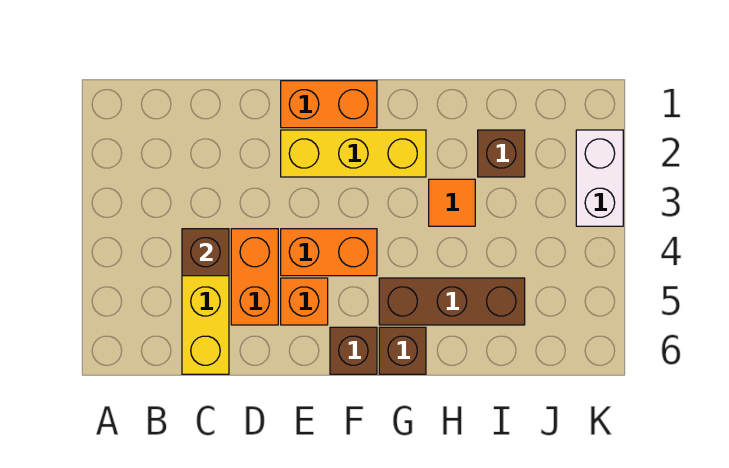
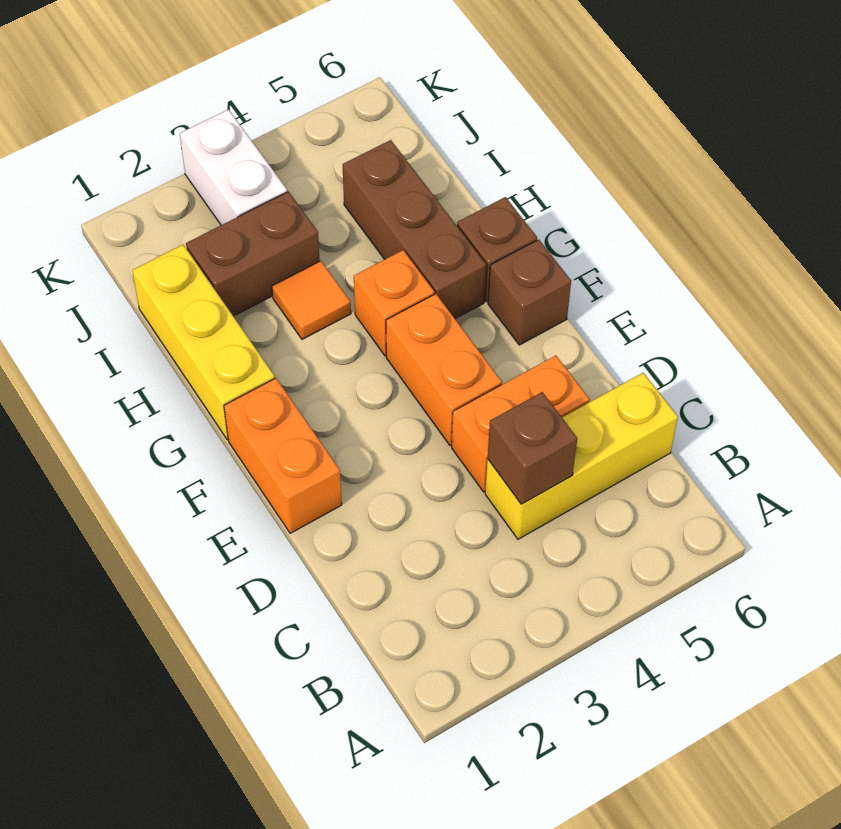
yellow brick E2:G2 level 1 -> yellow brick G1:I1 level 1
orange brick E5 level 1 -> orange brick G4 level 1
brown brick I2 level 1 -> brown brick I2:I3 level 1
white brick K2:K3 level 1 -> white brick J3:K3 level 1

